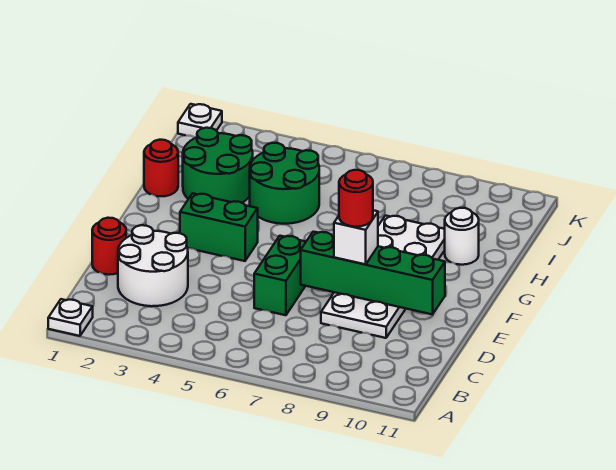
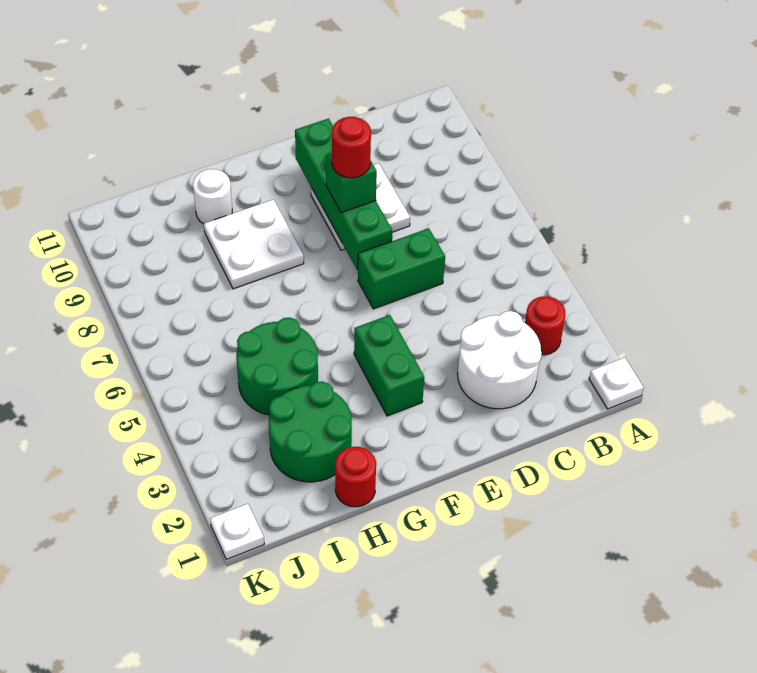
red round brick D1 level 1 -> red round brick B3 level 1
white brick E8 level 3 -> green brick E8 level 3

